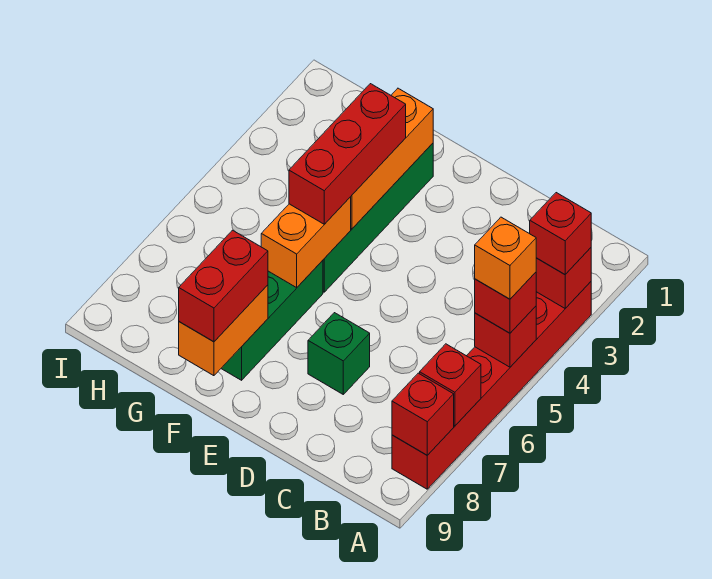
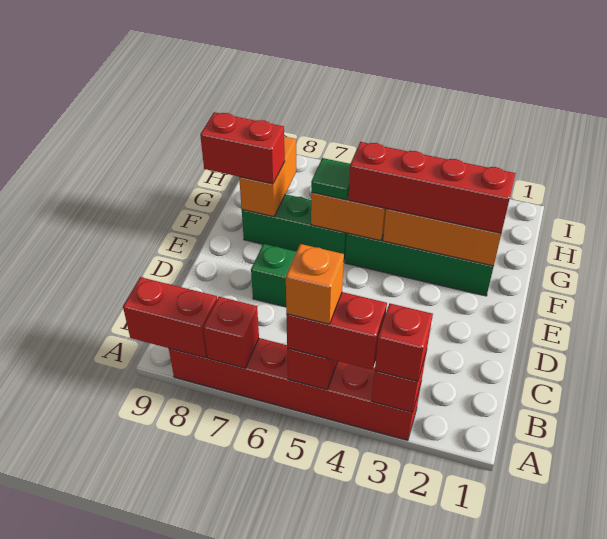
red brick A5 level 3 -> red brick A4:A5 level 3
red brick A8 level 2 -> red brick A8:A9 level 2
red brick F3:F5 level 3 -> red brick F2:F5 level 3
none -> green tile F6 level 3
orange brick F8:F9 level 2 -> orange brick F8:G8 level 2

